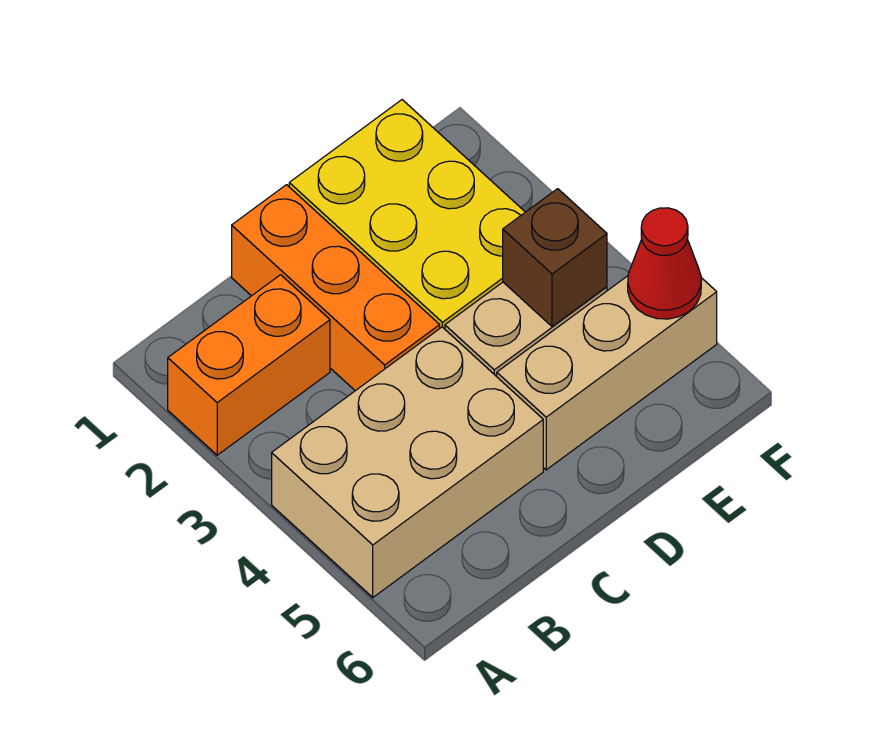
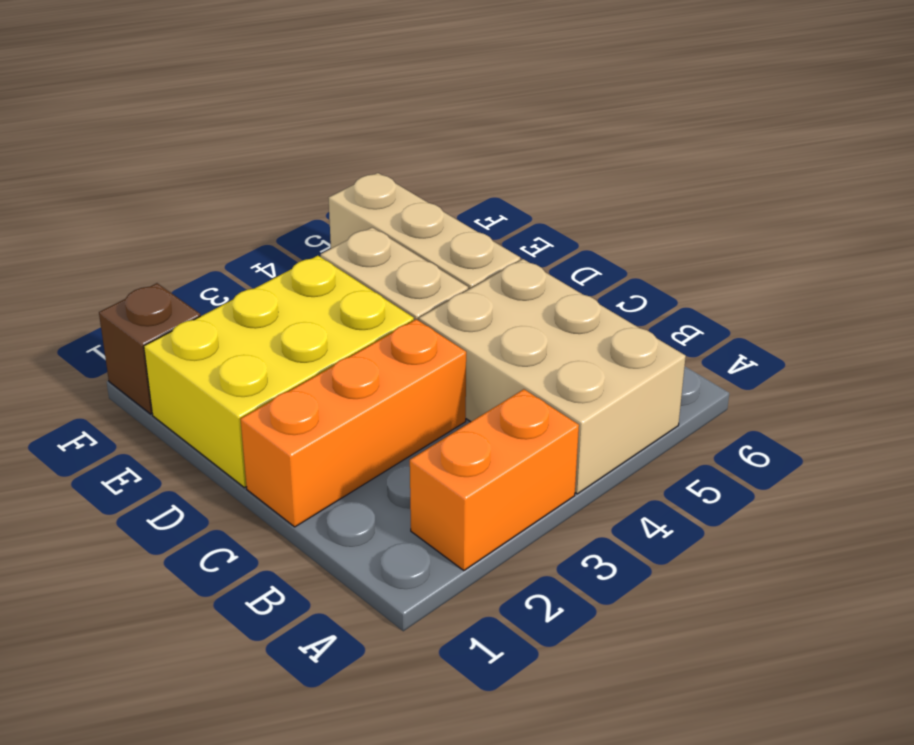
orange brick A2:B2 level 1 -> orange brick A2:A3 level 1
brown brick E4 level 2 -> brown brick F1 level 1
red cone F5 level 2 -> none

